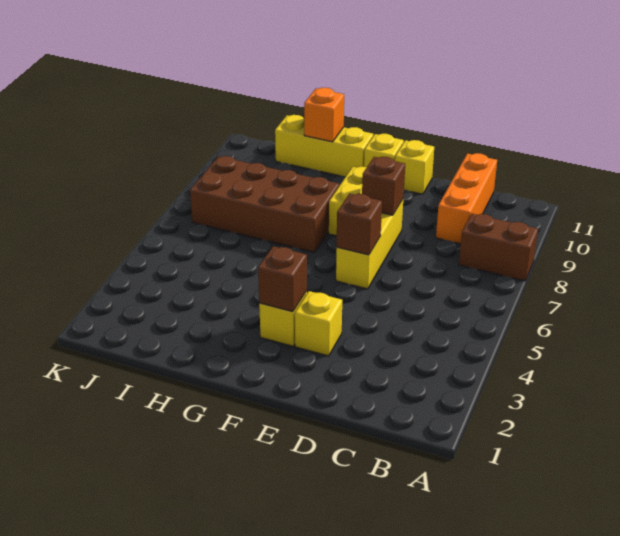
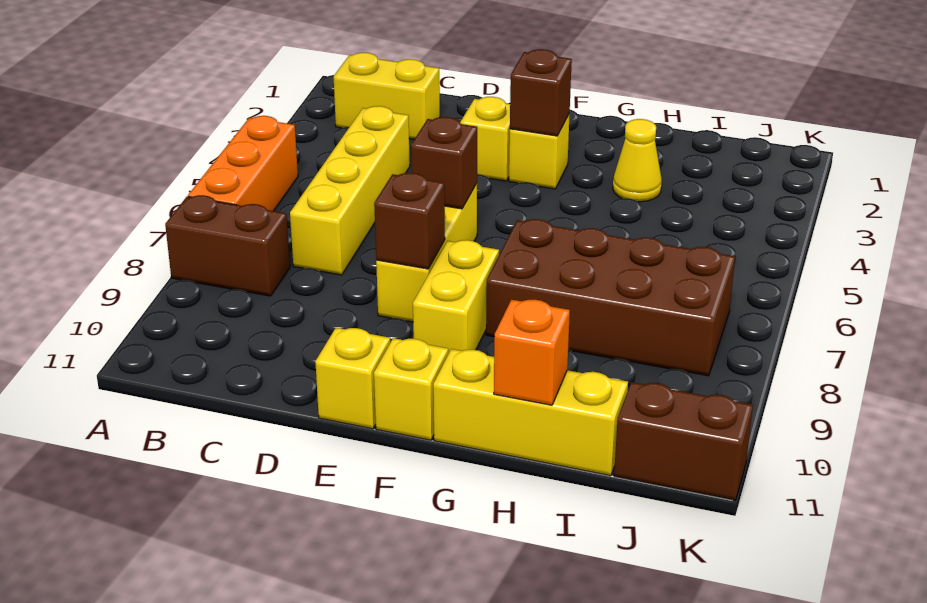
none -> yellow brick B2:C2 level 1
none -> yellow brick C4:C7 level 1
orange brick C9:C11 level 1 -> orange brick A5:A7 level 1
none -> yellow cone H3 level 1
none -> brown brick J11:K11 level 1

